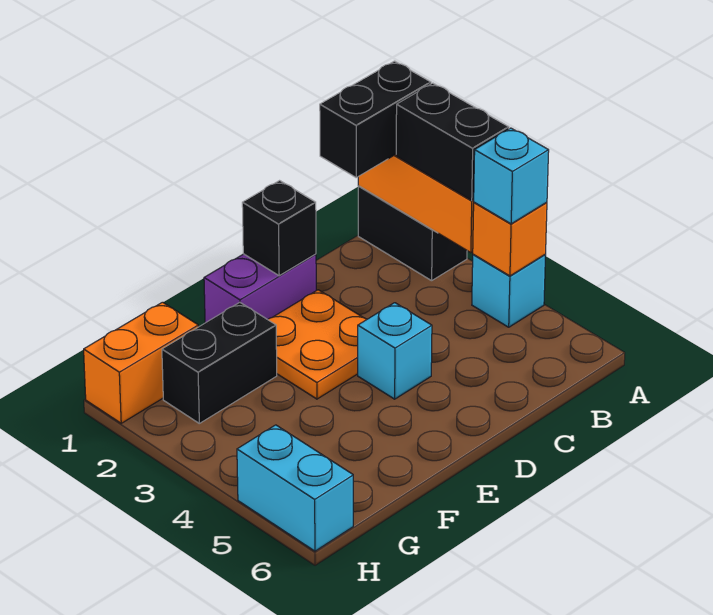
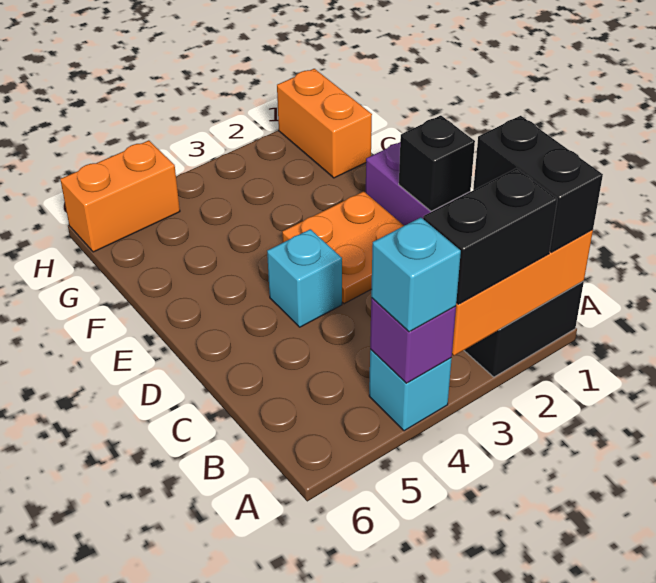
orange brick A4 level 2 -> purple brick A4 level 2
black brick F2:G2 level 1 -> none
cyan brick H5:H6 level 1 -> orange brick H5:H6 level 1

